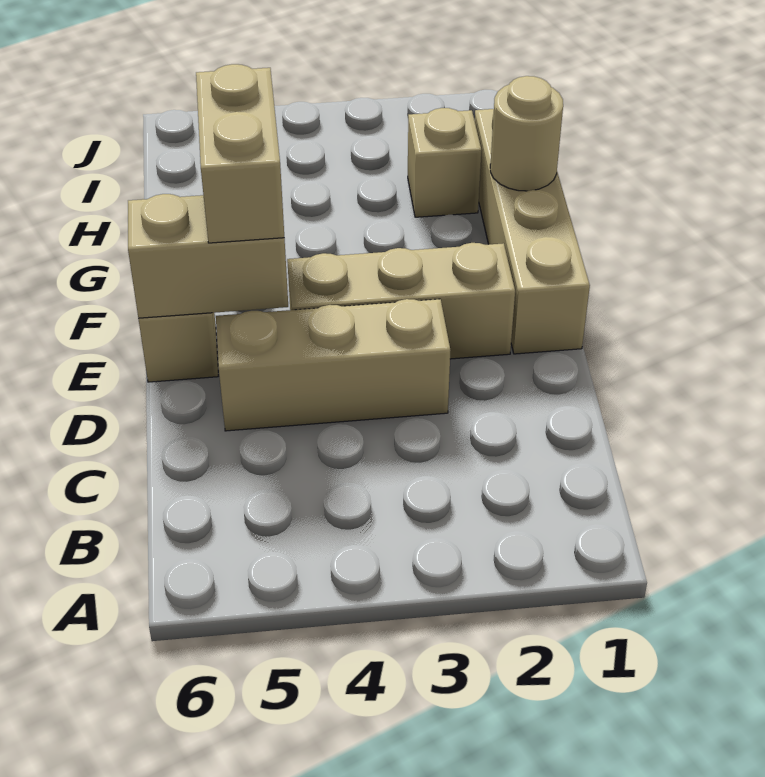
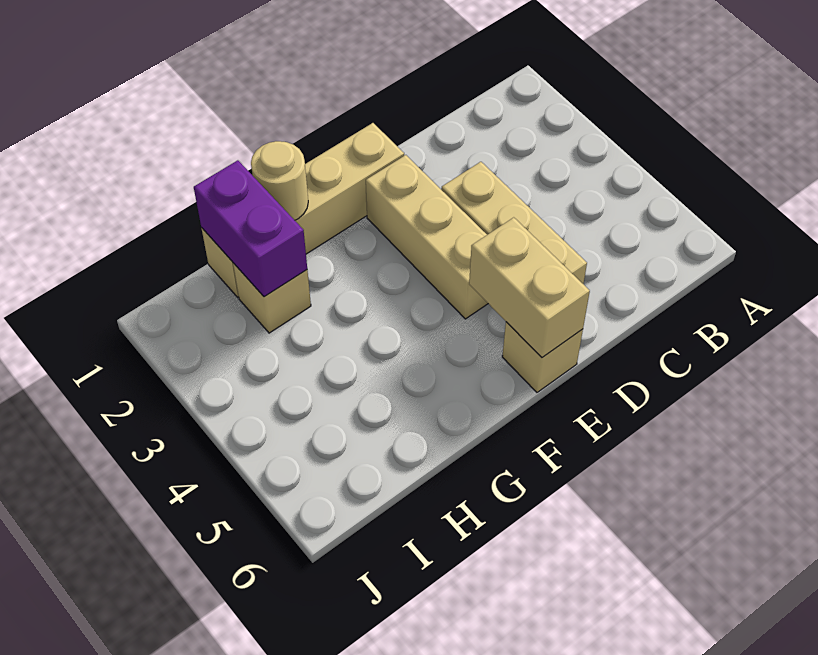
tan brick E5:F5 level 3 -> none
none -> purple brick H1:H2 level 2

